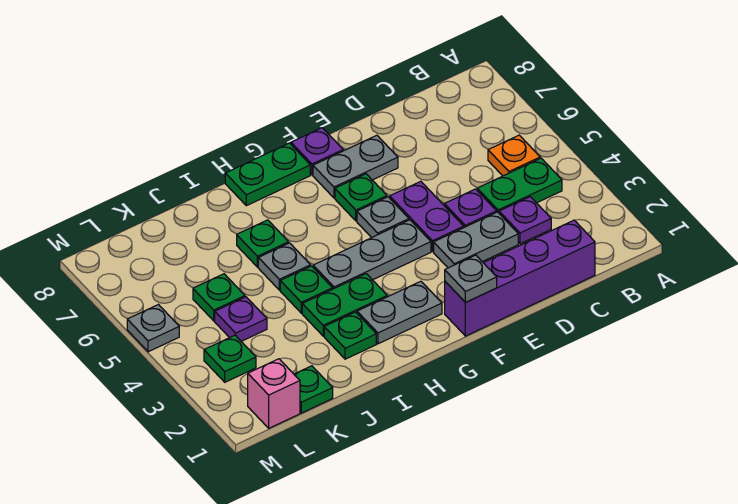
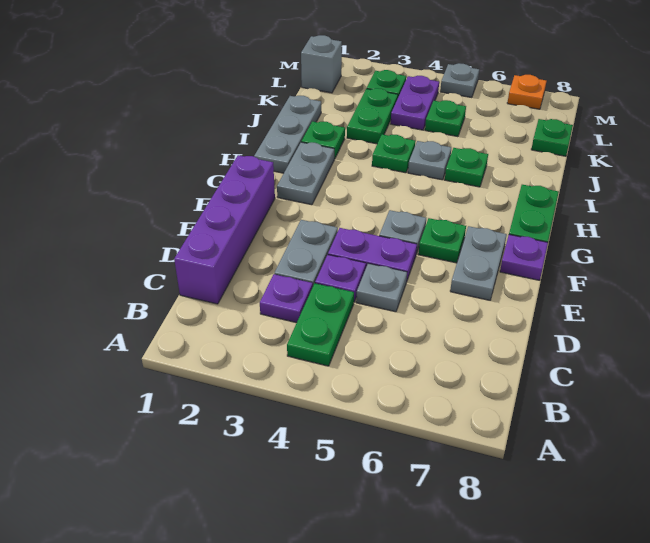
orange plate B5 level 1 -> orange plate M7 level 1
grey plate F1 level 2 -> grey plate D5 level 1
grey plate F4:H4 level 1 -> grey plate H1:J1 level 1
green plate H3:I3 level 1 -> green plate J3:K3 level 1
green plate K1 level 1 -> green plate K8 level 1
purple plate K4 level 1 -> purple plate K4:L4 level 1
pink brick L1 level 1 -> grey brick L1 level 1

